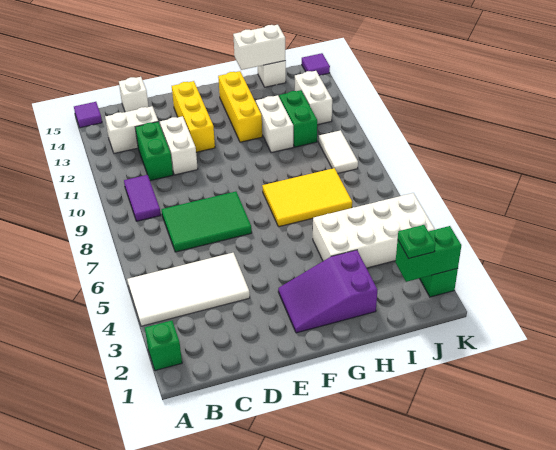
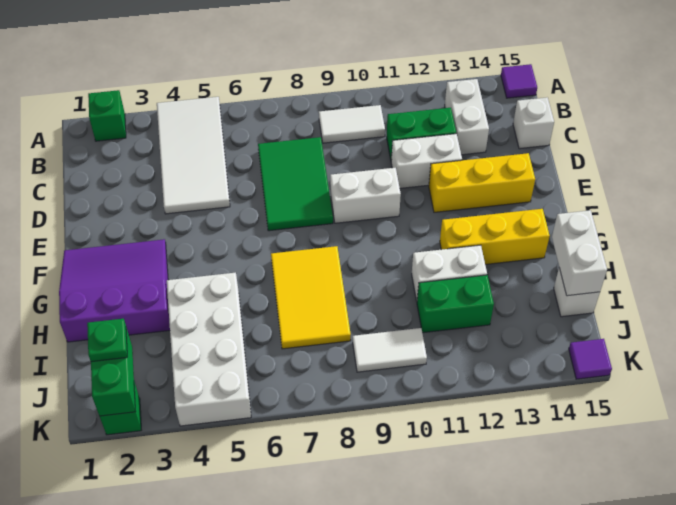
purple tile B9:B10 level 1 -> white tile B9:B10 level 1
purple slope F2:H3 level 1 top H -> purple slope F1:H3 level 1 top H
white brick J12:J13 level 1 -> white brick E9:E10 level 1

